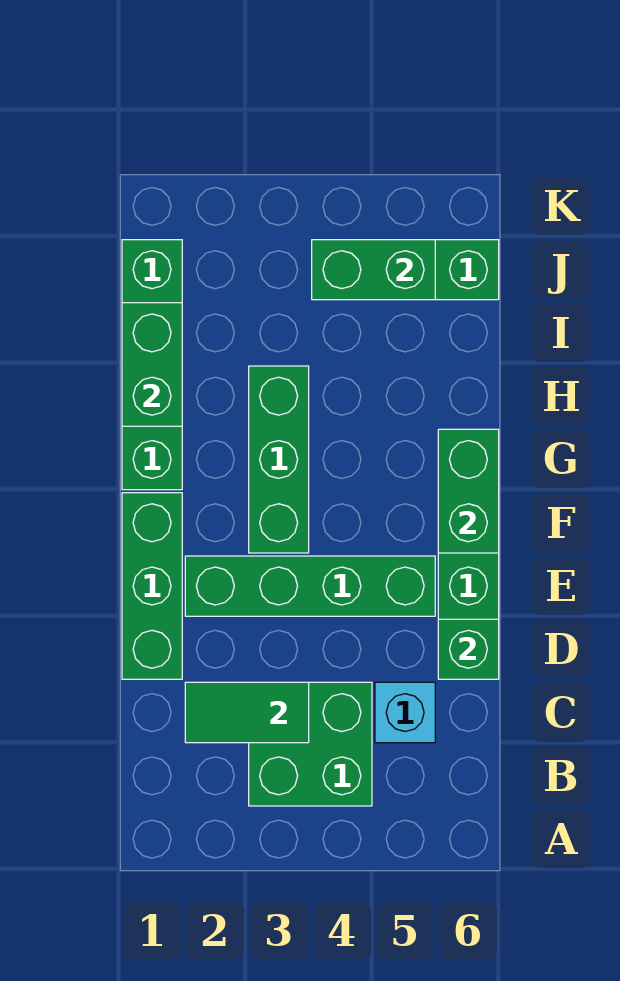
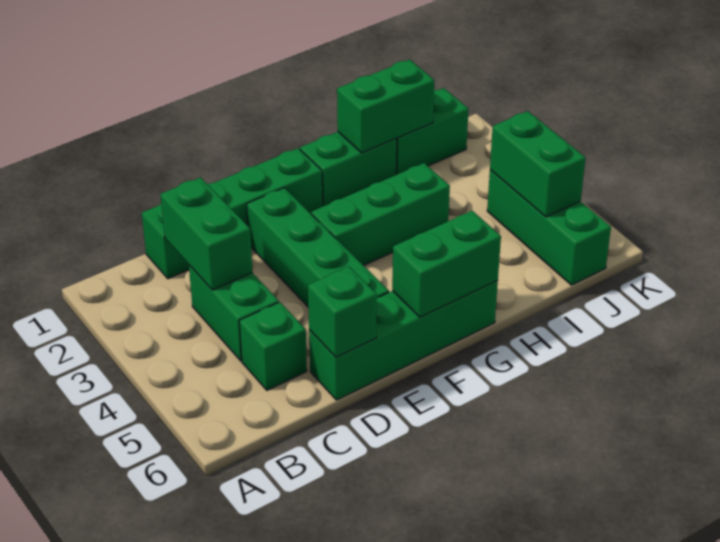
green brick B3:C4 level 1 -> green brick C3:C4 level 1
green tile C2:C3 level 2 -> green brick C2:C3 level 2
cyan brick C5 level 1 -> green brick C5 level 1
green brick D1:F1 level 1 -> green brick C1:F1 level 1

